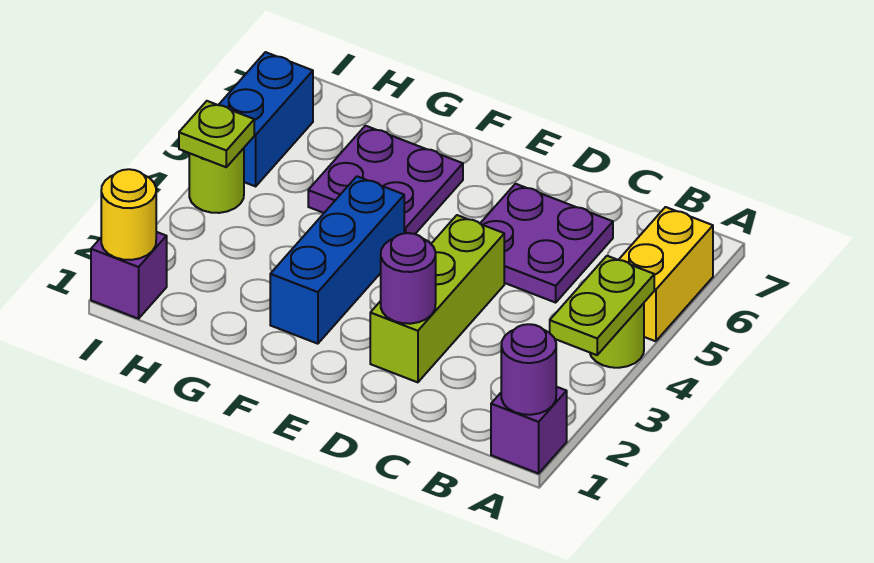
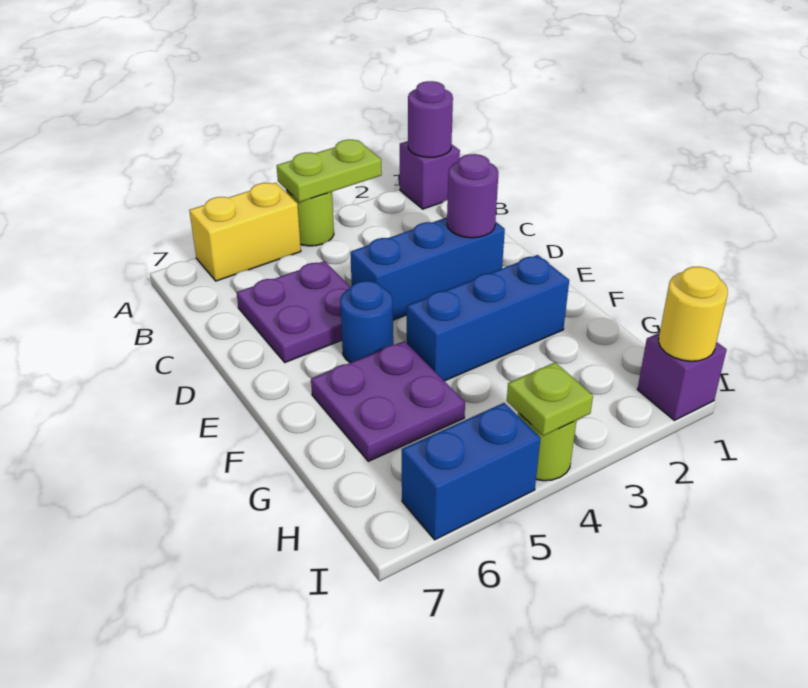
lime brick D2:D4 level 1 -> blue brick D2:D4 level 1
none -> blue round brick E5 level 1

